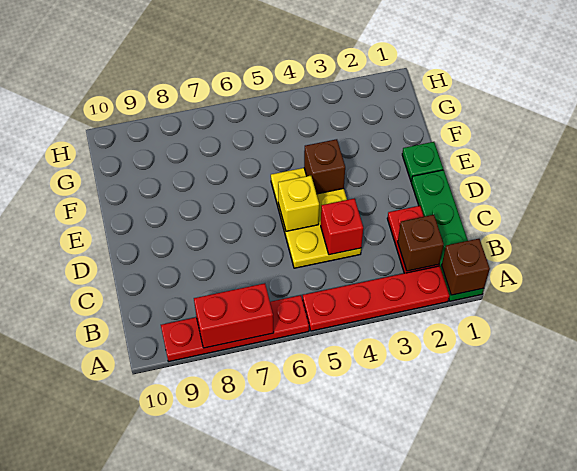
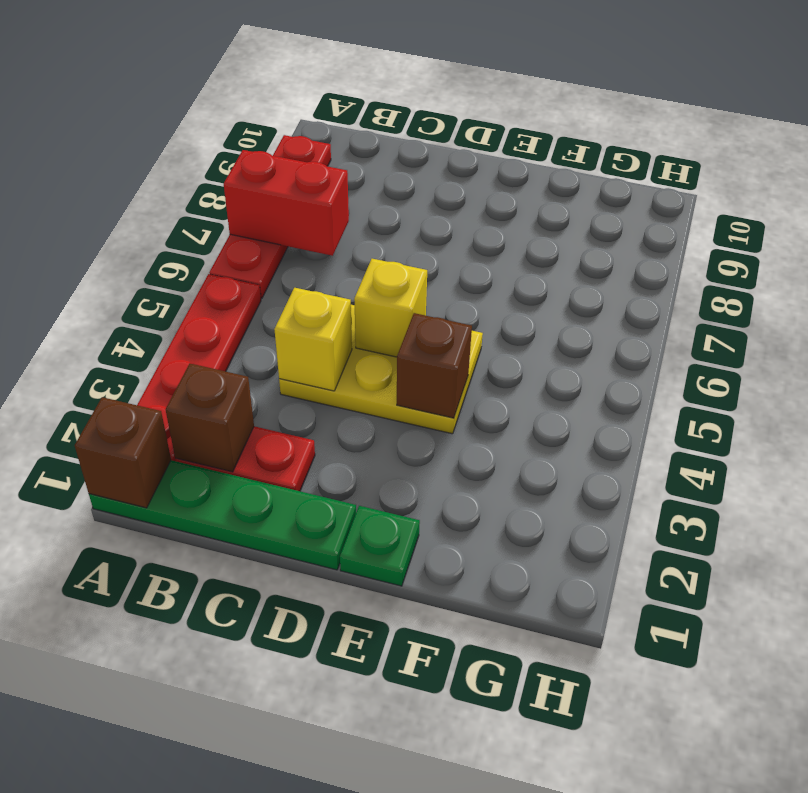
red brick A7:A8 level 2 -> red brick A7:B7 level 2
red brick C4 level 2 -> yellow brick C4 level 2

